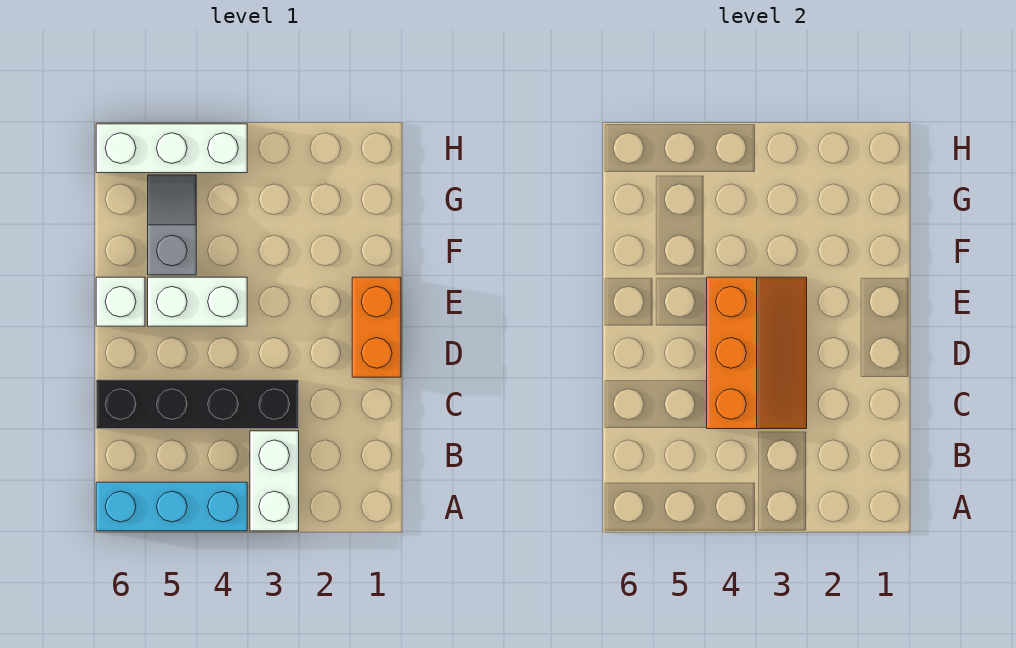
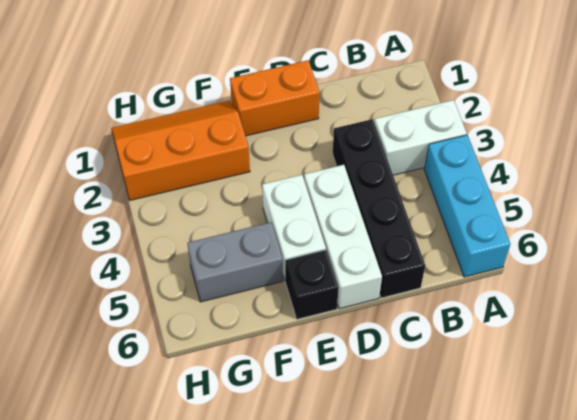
orange slope C3:E4 level 2 top 4 -> orange slope F1:H2 level 1 top 2
white brick E6 level 1 -> black brick E6 level 1
grey slope F5:G5 level 1 top F -> grey brick F5:G5 level 1
white brick H4:H6 level 1 -> white brick D4:D6 level 1

